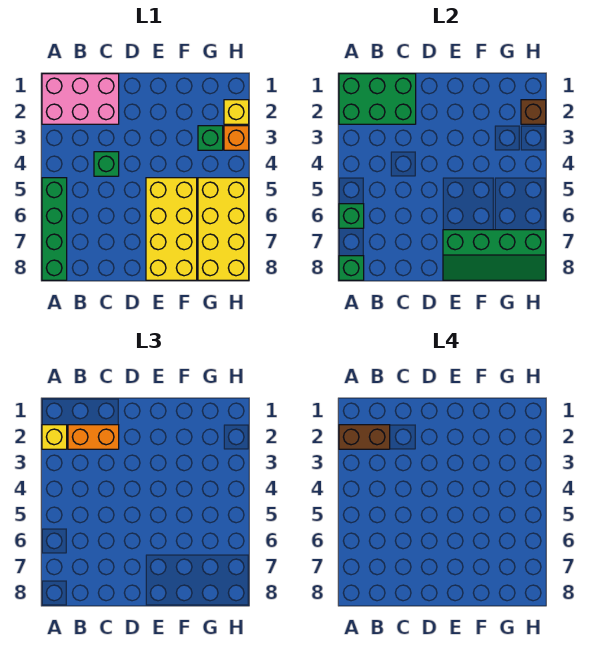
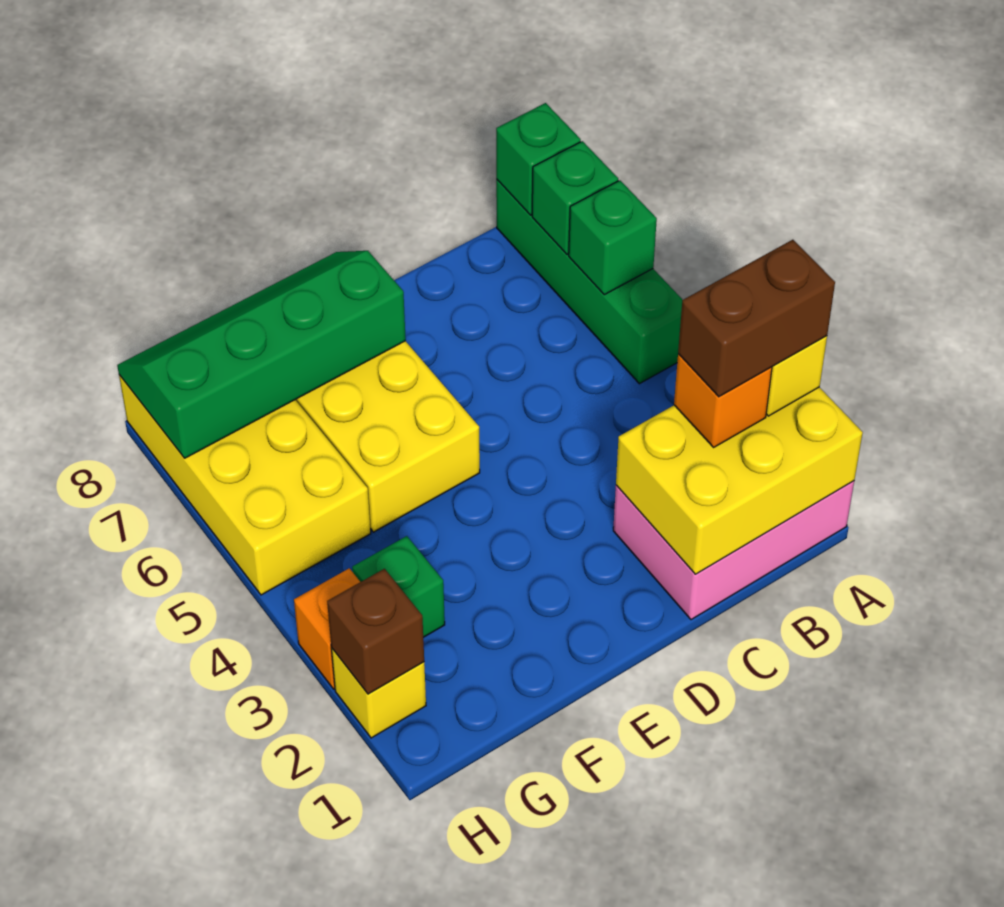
green brick A1:C2 level 2 -> yellow brick A1:C2 level 2
orange brick B2:C2 level 3 -> orange brick B2 level 3
green brick C4 level 1 -> green brick A7 level 2

